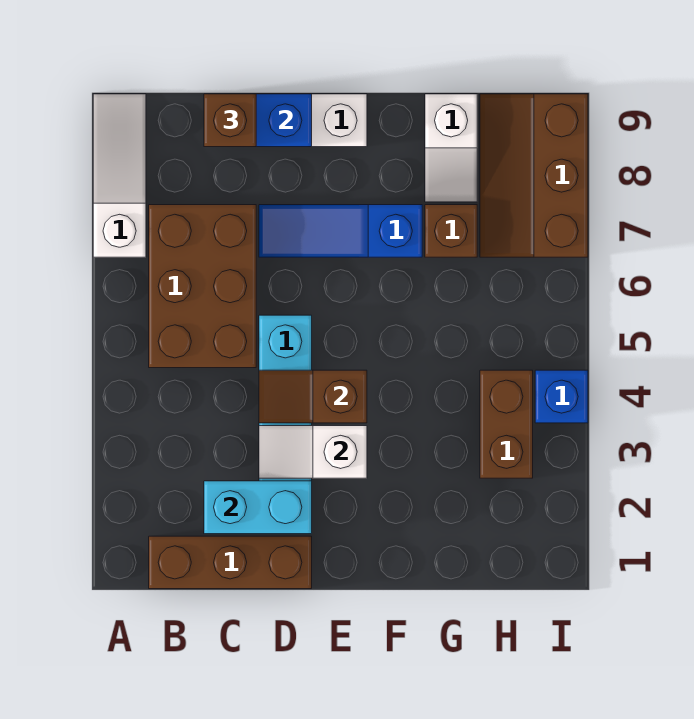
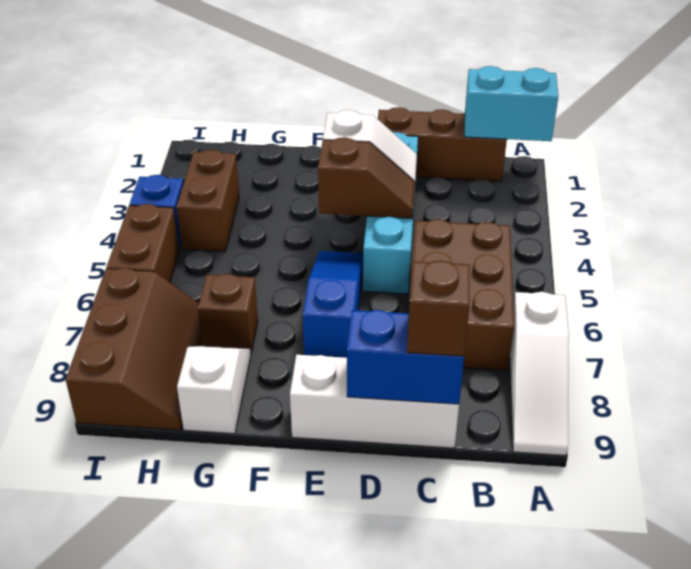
cyan brick C2:D2 level 2 -> cyan brick A1:B1 level 2
blue slope D7:F7 level 1 top F -> blue slope E5:E7 level 1 top 7
none -> brown brick I5:I6 level 1

